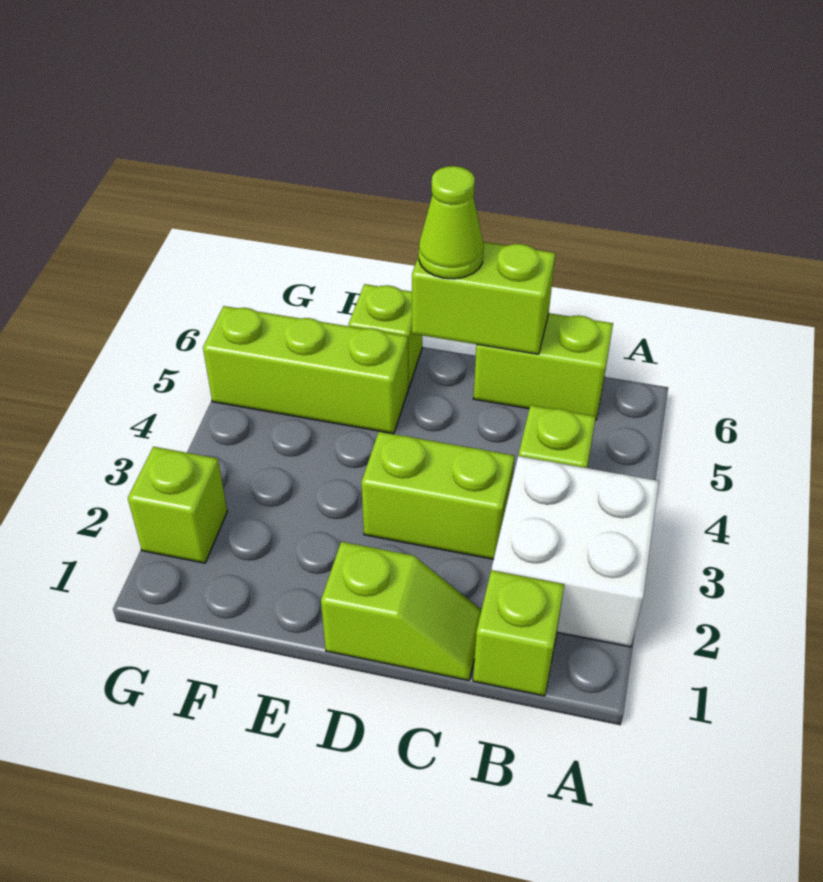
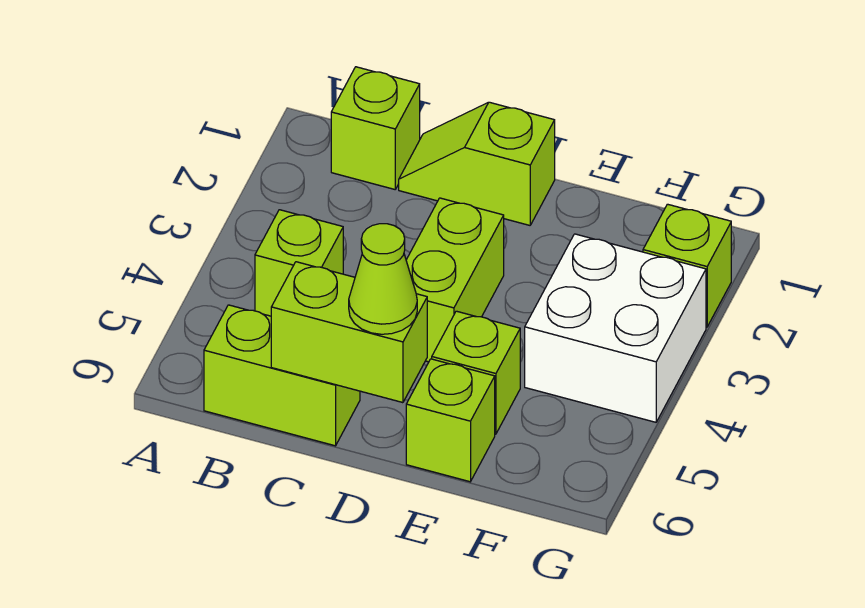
white brick A2:B3 level 1 -> white brick F3:G4 level 1
lime brick C3:D3 level 1 -> lime brick D3:D4 level 1
lime brick E5:G5 level 1 -> lime brick E5 level 1

